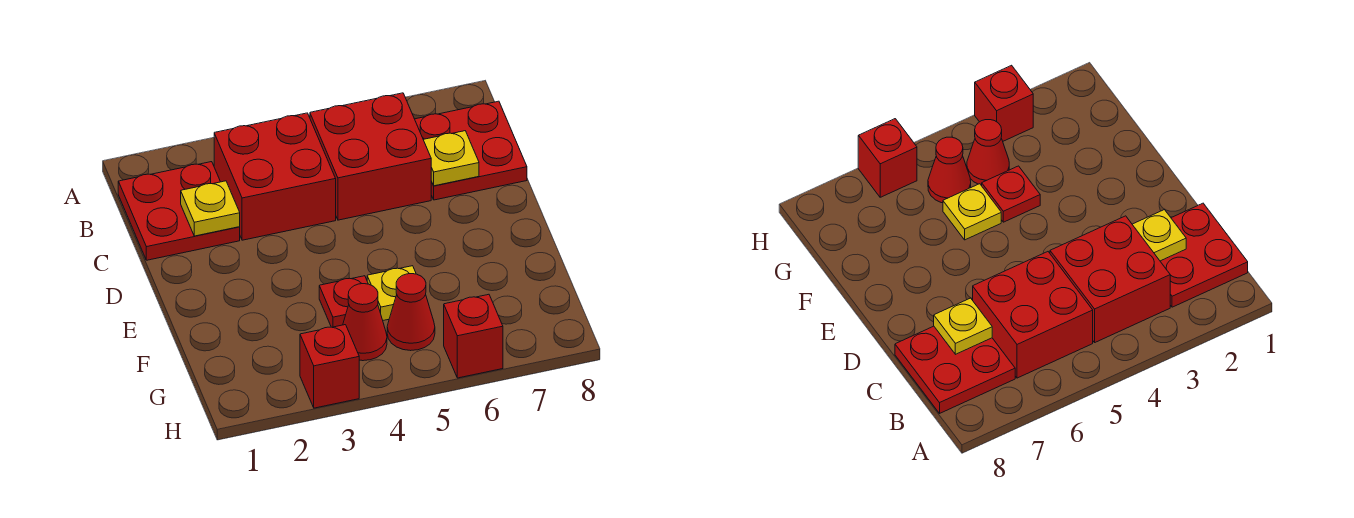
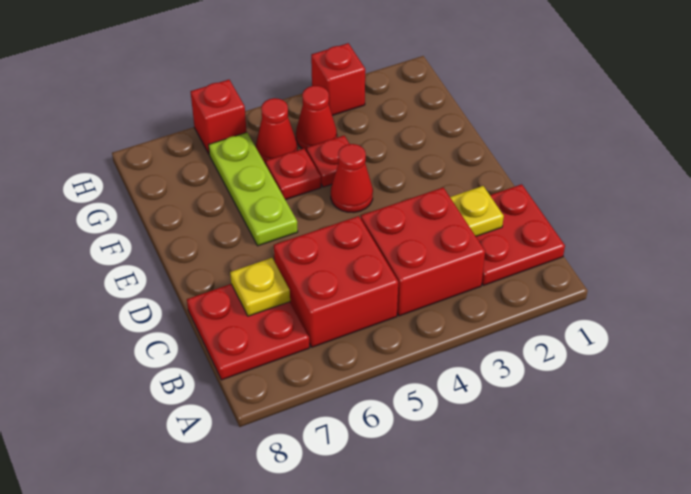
none -> red cone E4 level 1
none -> lime plate E6:G6 level 1
yellow plate F5 level 1 -> red plate F5 level 1

